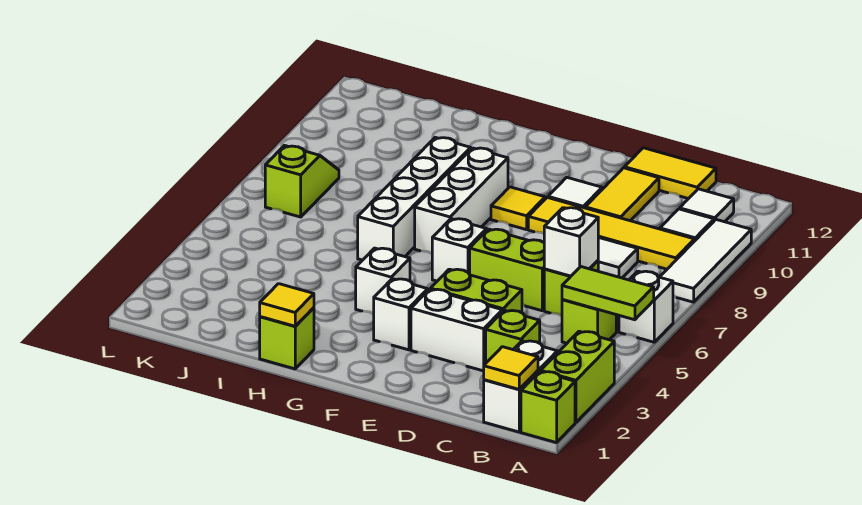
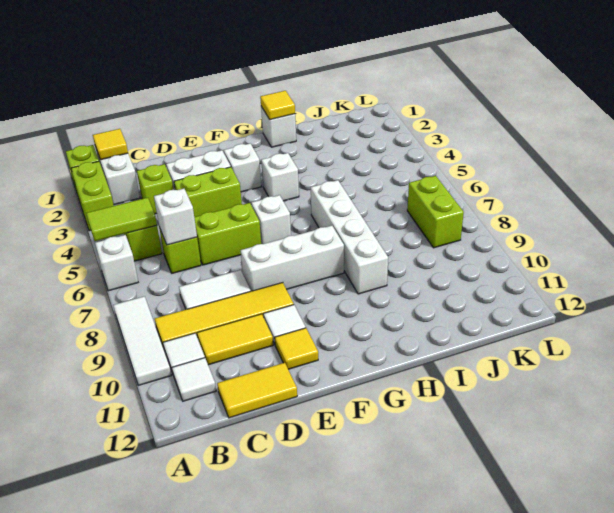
yellow tile D10:D11 level 1 -> yellow tile C10:D10 level 1
yellow tile F9 level 1 -> yellow tile E11 level 1
white brick G7:G9 level 1 -> white brick E8:G8 level 1
lime brick H1 level 1 -> white brick H1 level 1
lime slope K7:K8 level 1 top 7 -> lime brick K7:K8 level 1

